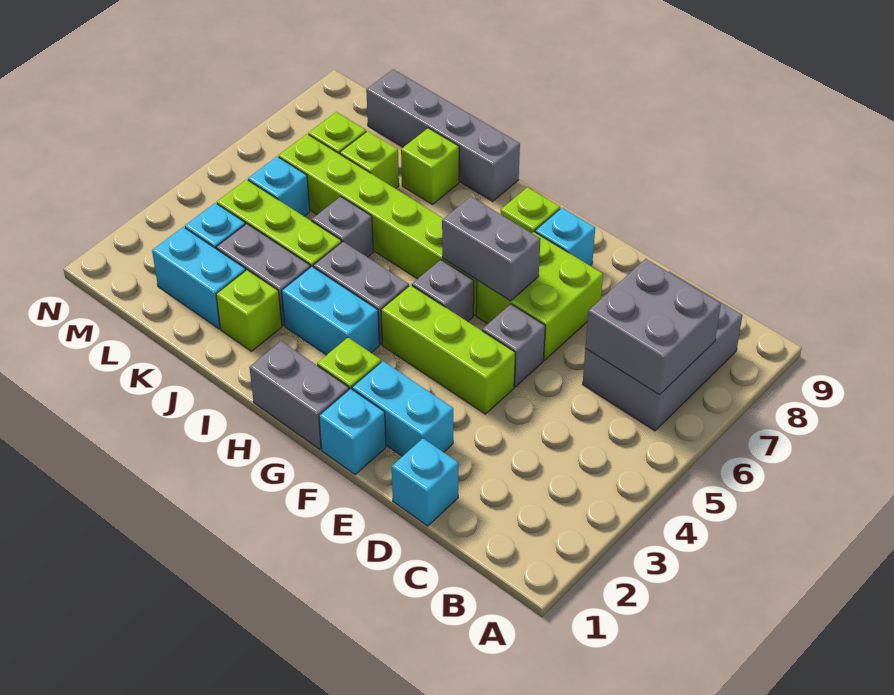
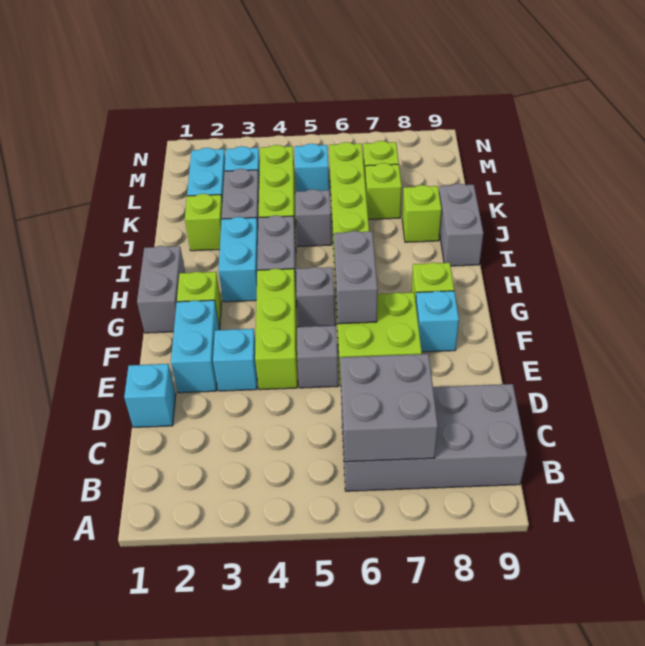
grey brick B6:C8 level 1 -> grey brick B6:C9 level 1
cyan brick F1 level 1 -> cyan brick E3 level 1
grey brick I9:L9 level 1 -> grey brick I9:J9 level 1

